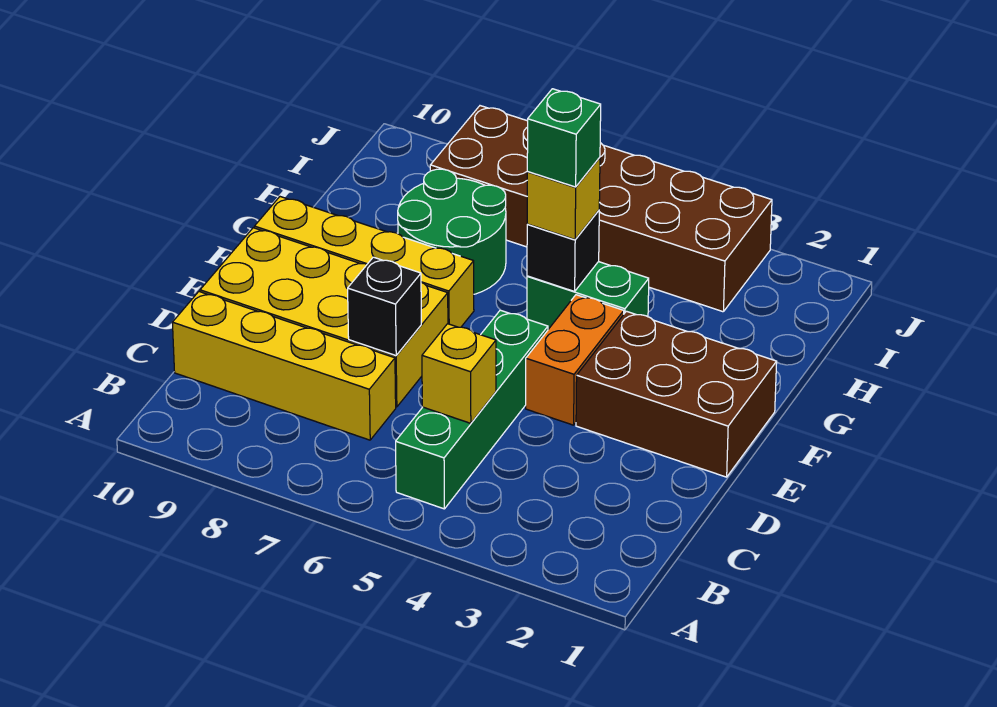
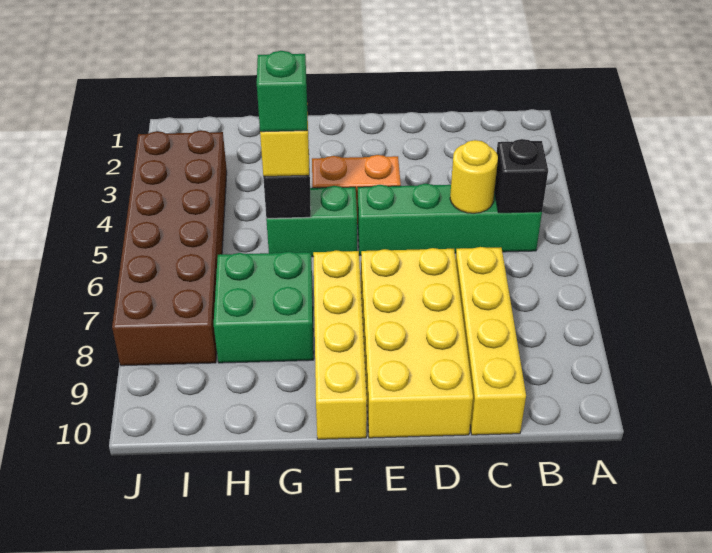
yellow brick C5 level 2 -> yellow round brick C5 level 2
black brick D7 level 2 -> black brick B5 level 2
brown brick E1:F3 level 1 -> none
green brick G4:G5 level 1 -> green brick F5:G5 level 1
green round brick G7:H8 level 1 -> green brick G7:H8 level 1

